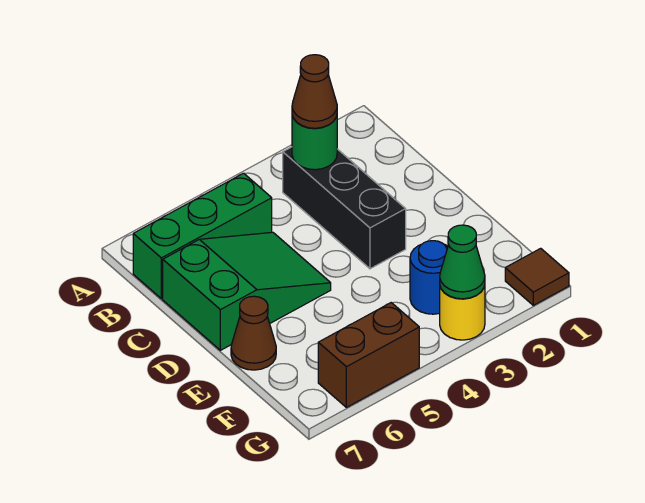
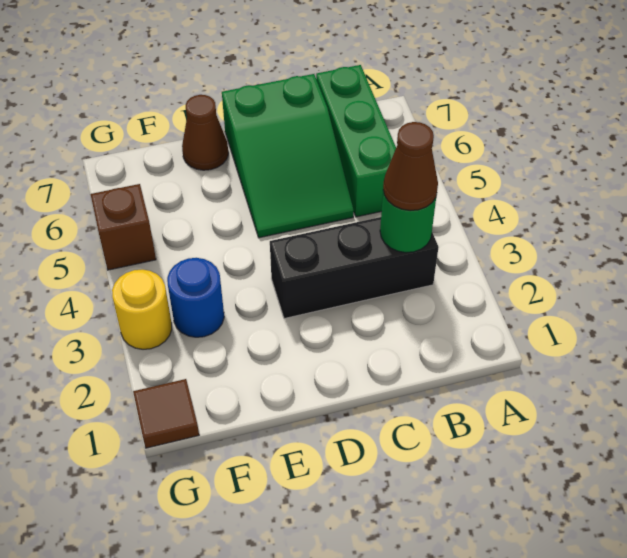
green cone G3 level 2 -> none
brown brick G5:G6 level 1 -> brown brick G5 level 1

